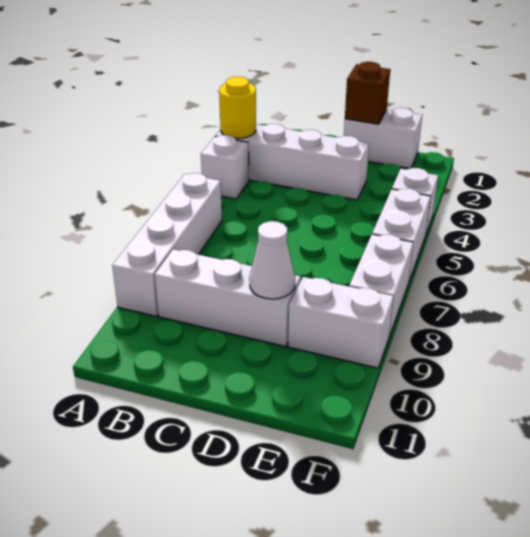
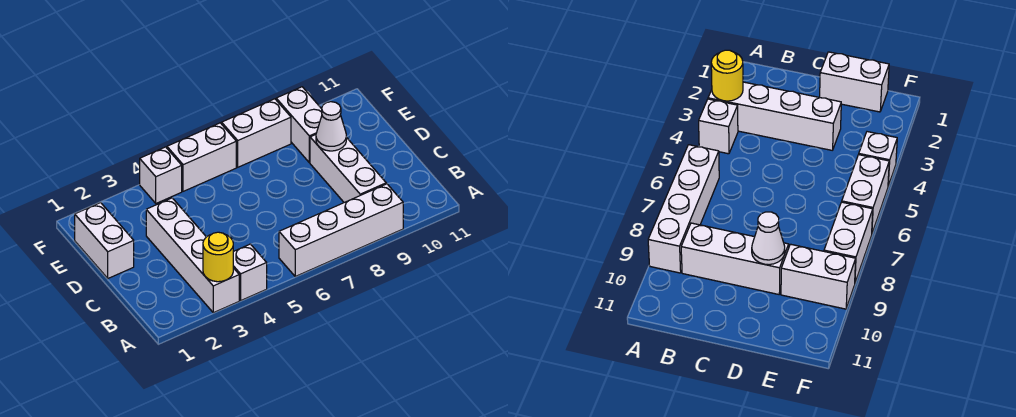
brown brick D1 level 2 -> none

